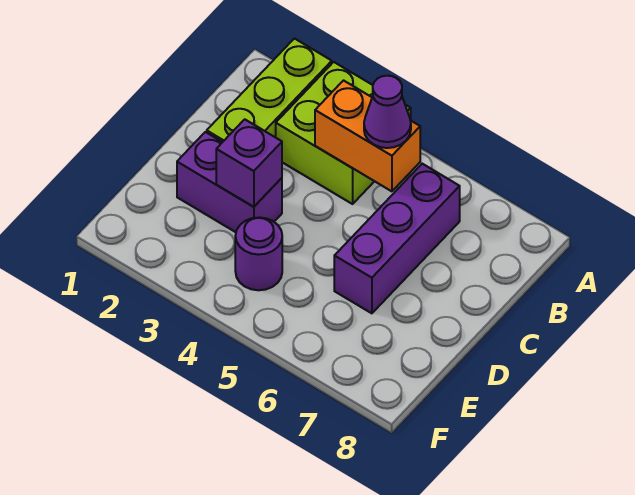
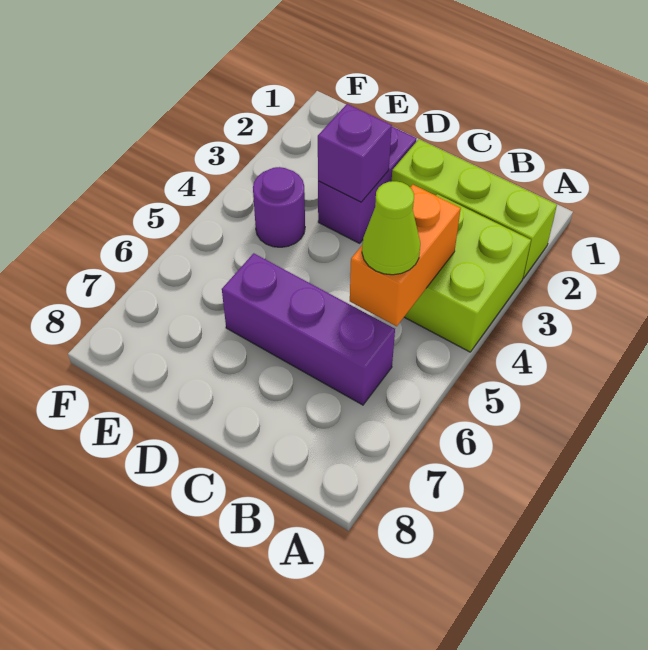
purple cone B5 level 3 -> lime cone B5 level 3

